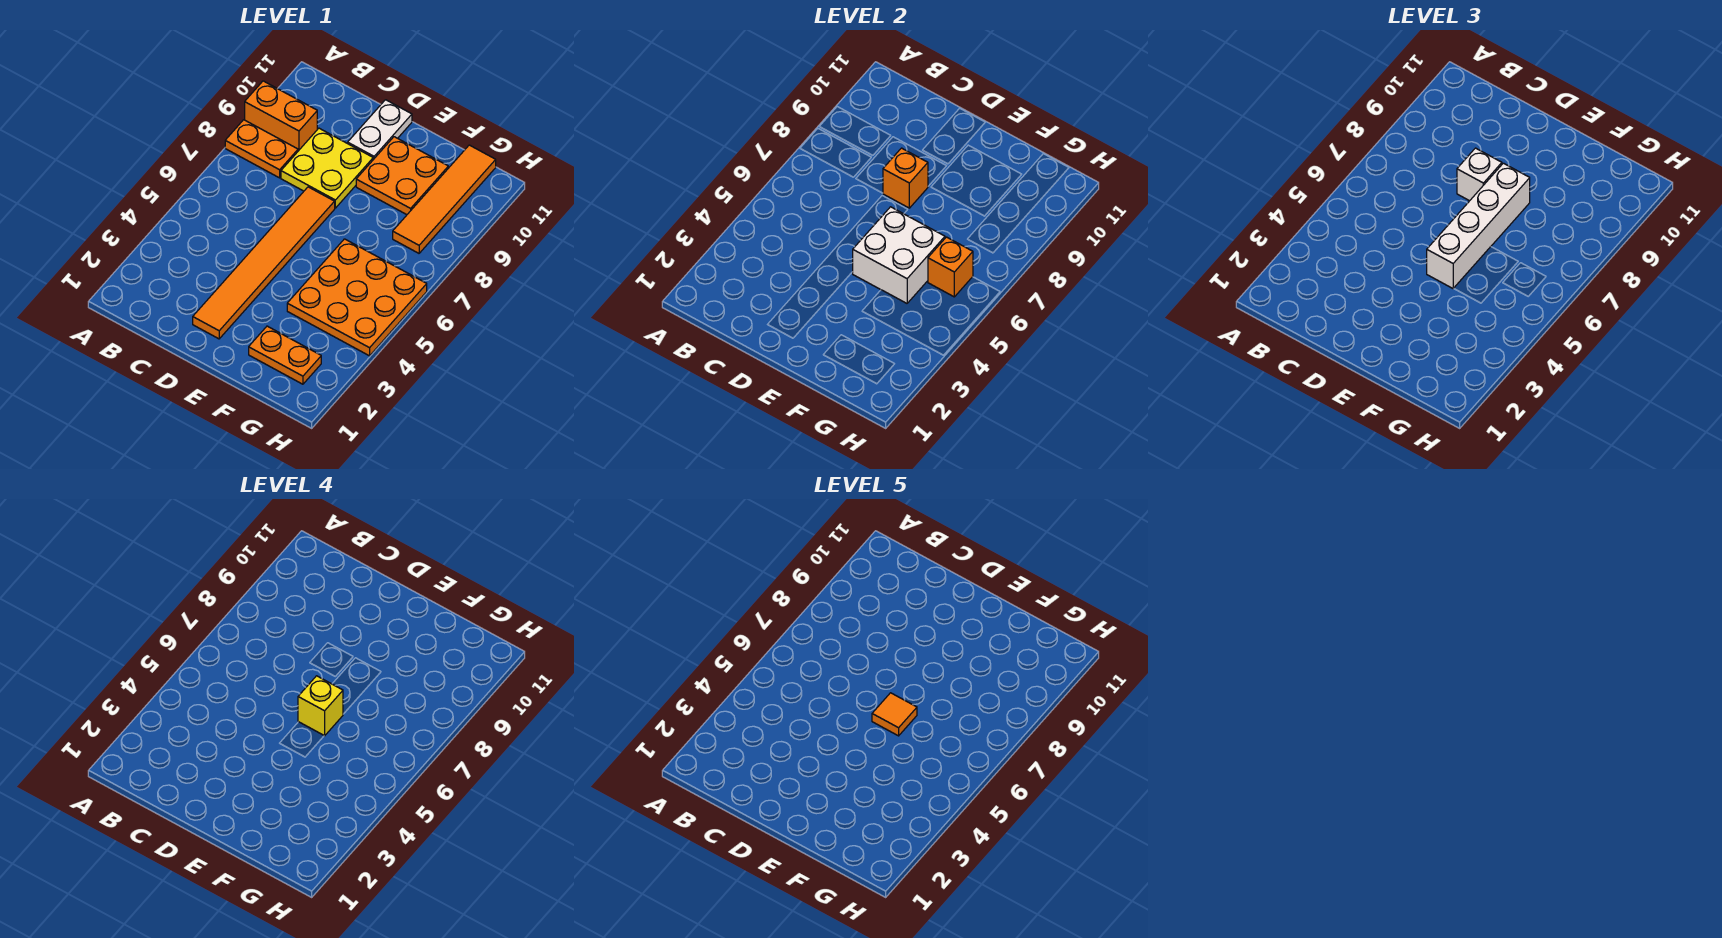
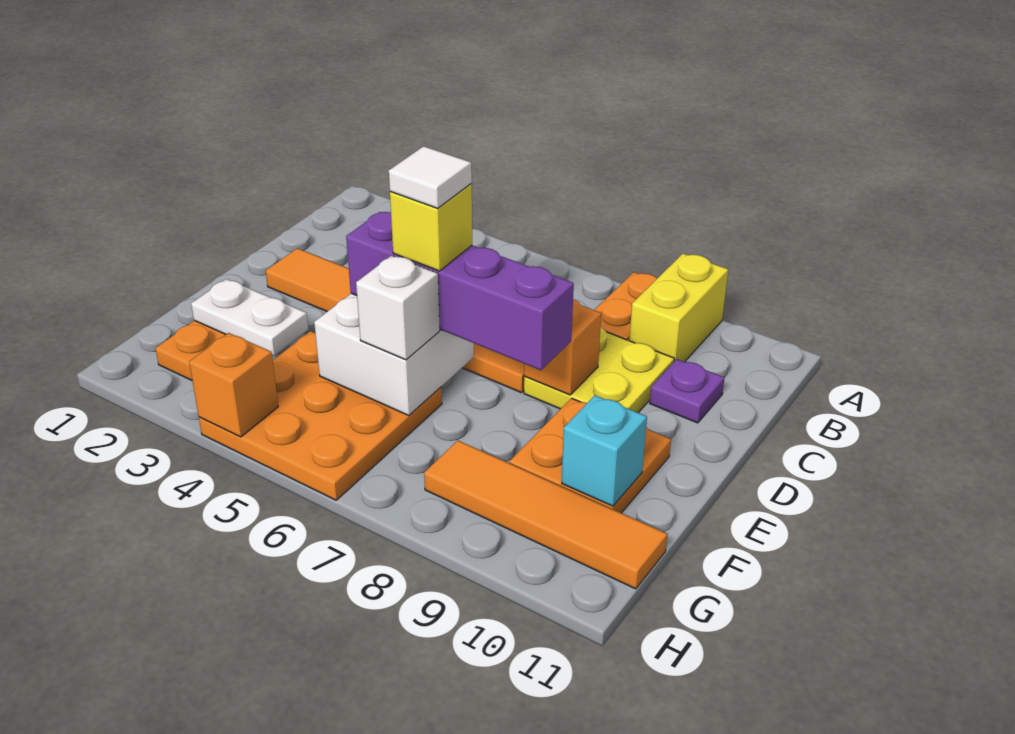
orange brick A9:B9 level 1 -> yellow brick A9:B9 level 1
none -> purple plate C10 level 1
white brick D8 level 3 -> white brick F6 level 3
white plate D10:D11 level 1 -> white plate F2:F3 level 2
white brick E5:E8 level 3 -> purple brick E5:E8 level 3
orange tile E6 level 5 -> white tile E6 level 5
none -> cyan brick F10 level 2
orange brick G6 level 2 -> orange brick H4 level 2

